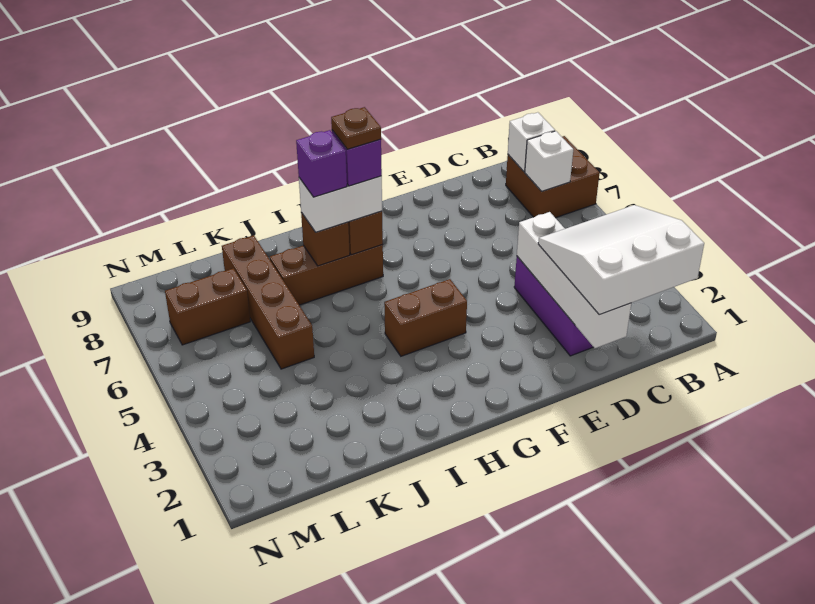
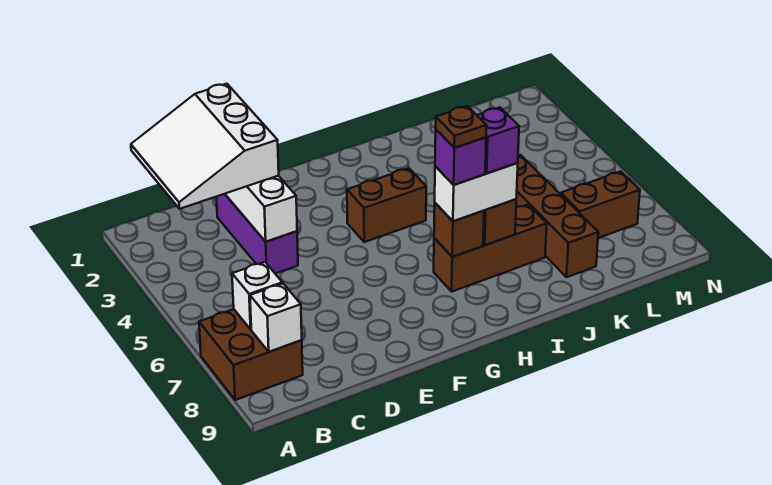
white slope B1:D3 level 3 top 1 -> white slope B1:D3 level 3 top D

